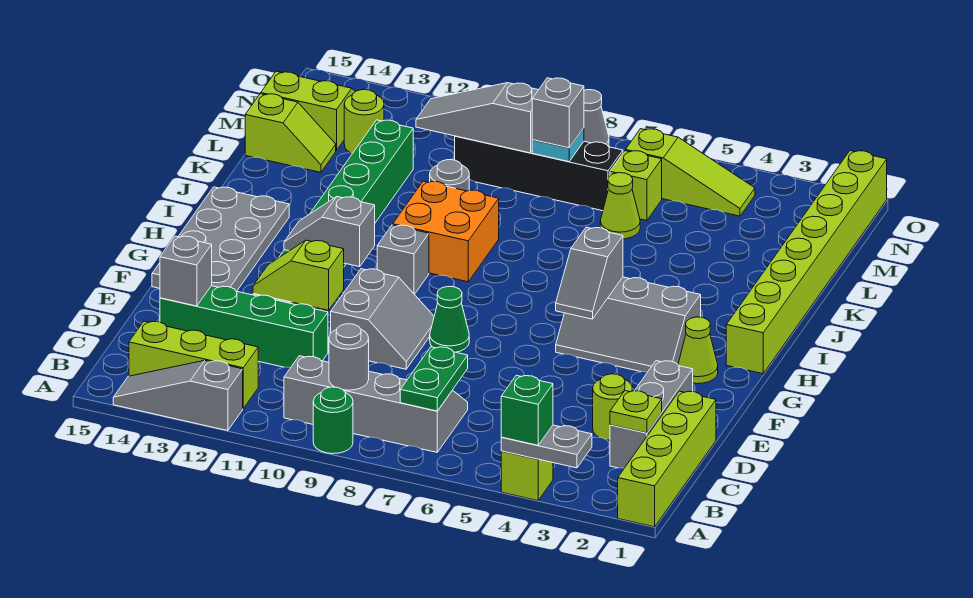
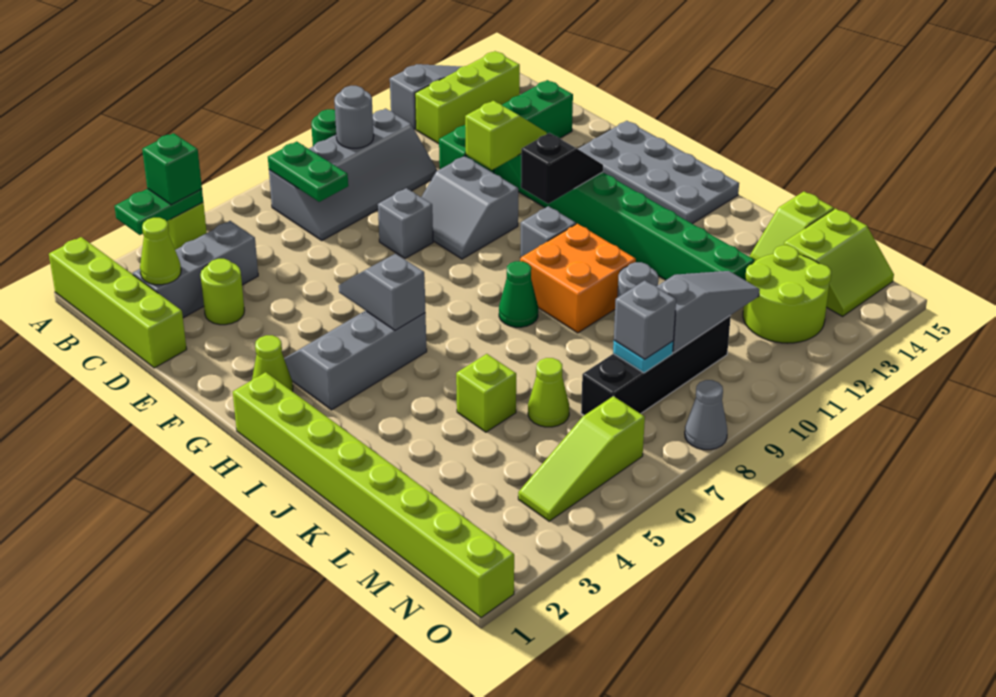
grey plate A3:A4 level 2 -> green plate A3:A4 level 2
grey brick C2:E2 level 1 -> grey brick C2:C4 level 1
lime plate C2 level 2 -> lime cone C2 level 2
grey brick D14 level 2 -> grey brick E8 level 1
green cone F8 level 1 -> green cone I8 level 1
grey slope G11:G12 level 2 top 11 -> black slope G11:G12 level 2 top 11
lime brick M6 level 1 -> lime brick K5 level 1
lime round brick M13 level 1 -> lime round brick M12:N13 level 1

